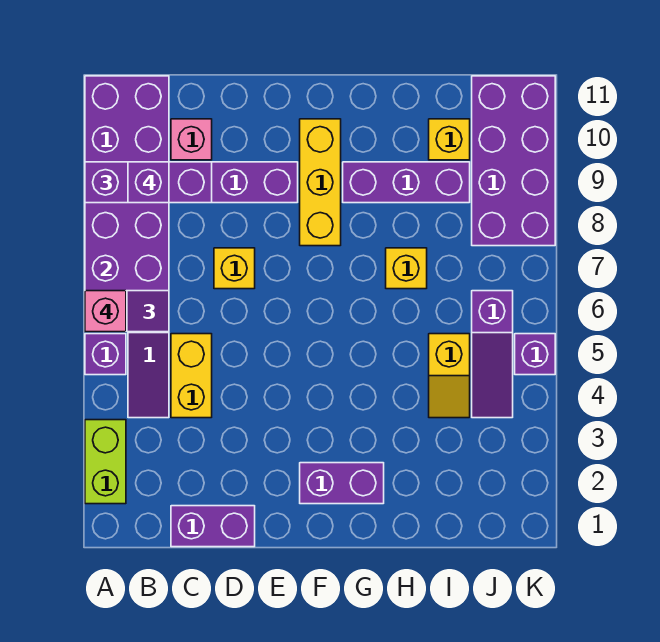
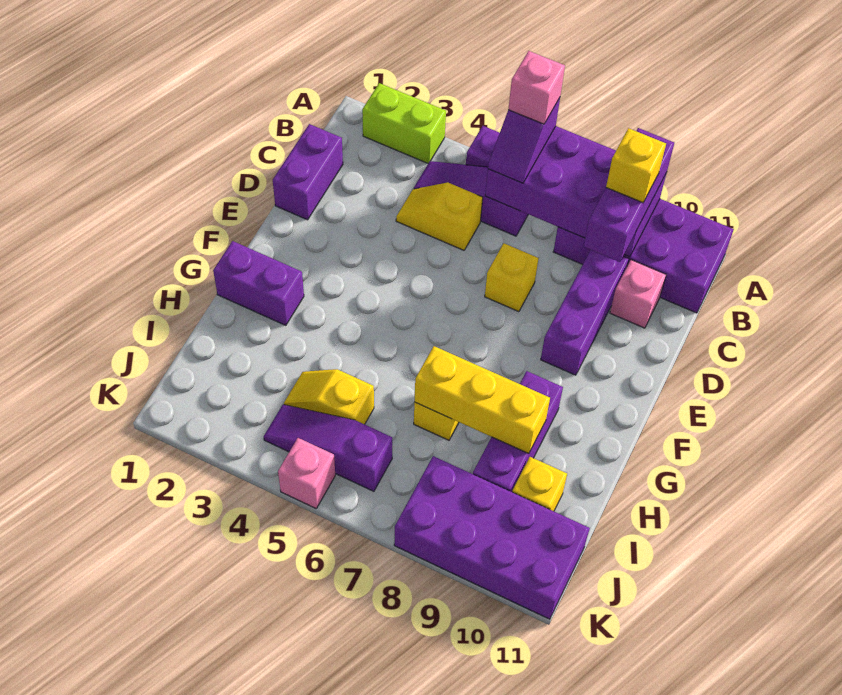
purple brick B9 level 4 -> yellow brick B9 level 4
yellow brick C4:C5 level 1 -> yellow slope C4:C5 level 1 top 5
purple brick F2:G2 level 1 -> purple brick G1:G2 level 1
yellow brick F8:F10 level 1 -> yellow brick H7:H9 level 2
purple brick K5 level 1 -> pink brick K5 level 1

